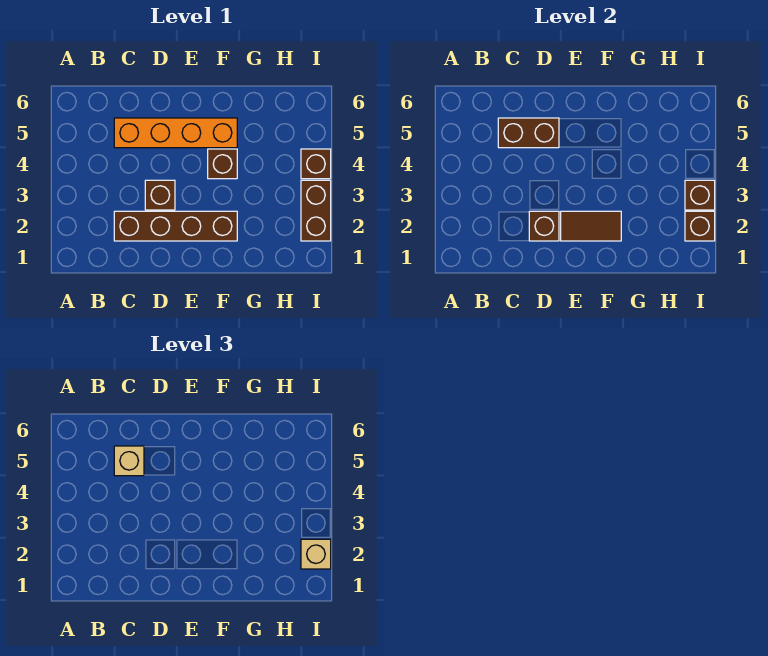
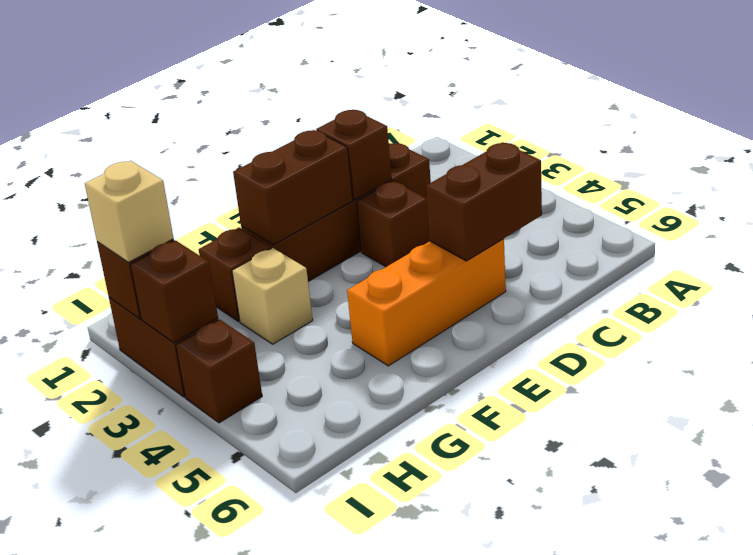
orange brick C5:F5 level 1 -> orange brick D5:F5 level 1
tan brick C5 level 3 -> tan brick G3 level 1
brown tile E2:F2 level 2 -> brown brick E2:F2 level 2
brown brick F4 level 1 -> brown brick G2 level 1

